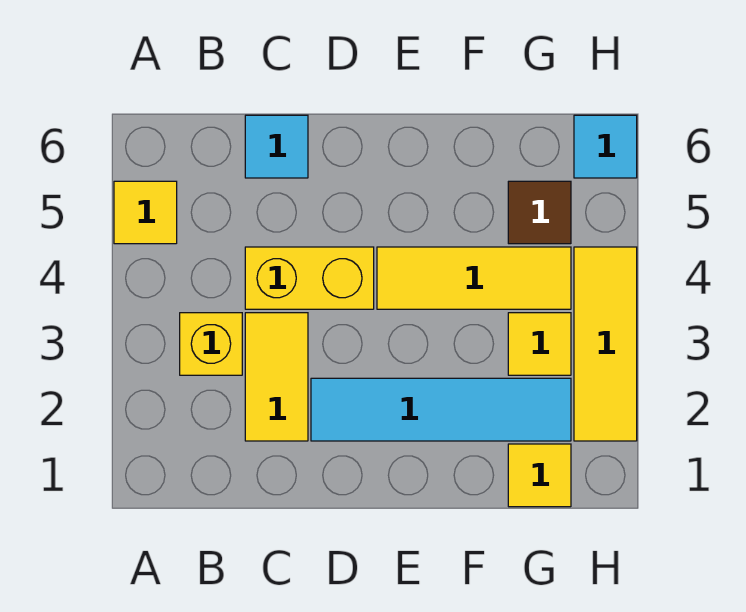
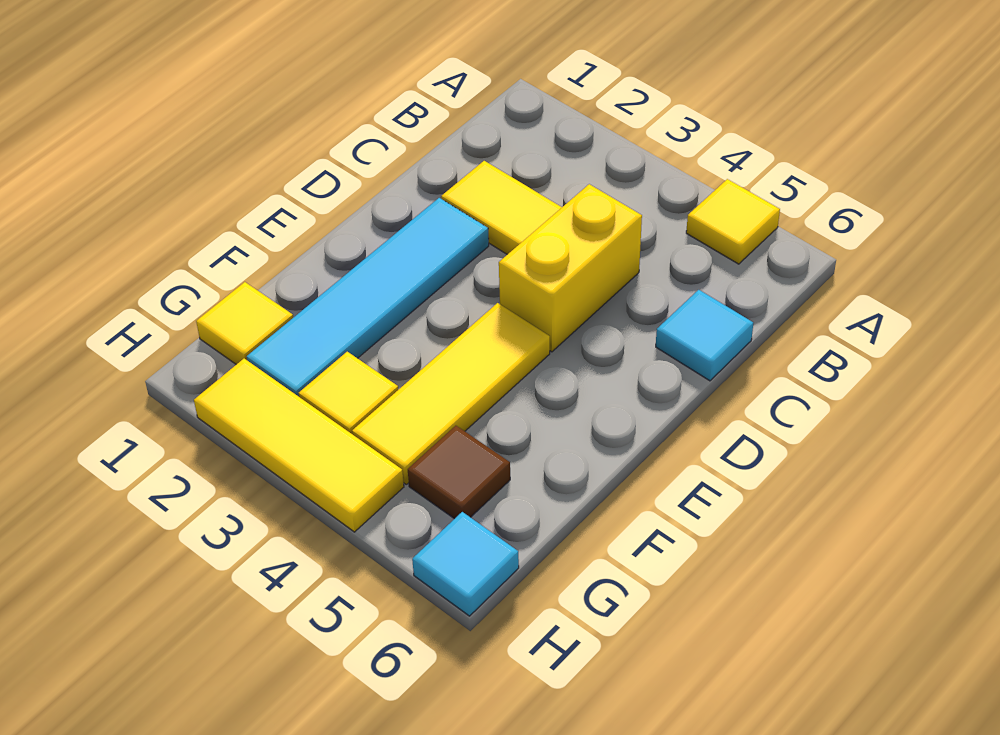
yellow brick B3 level 1 -> none

